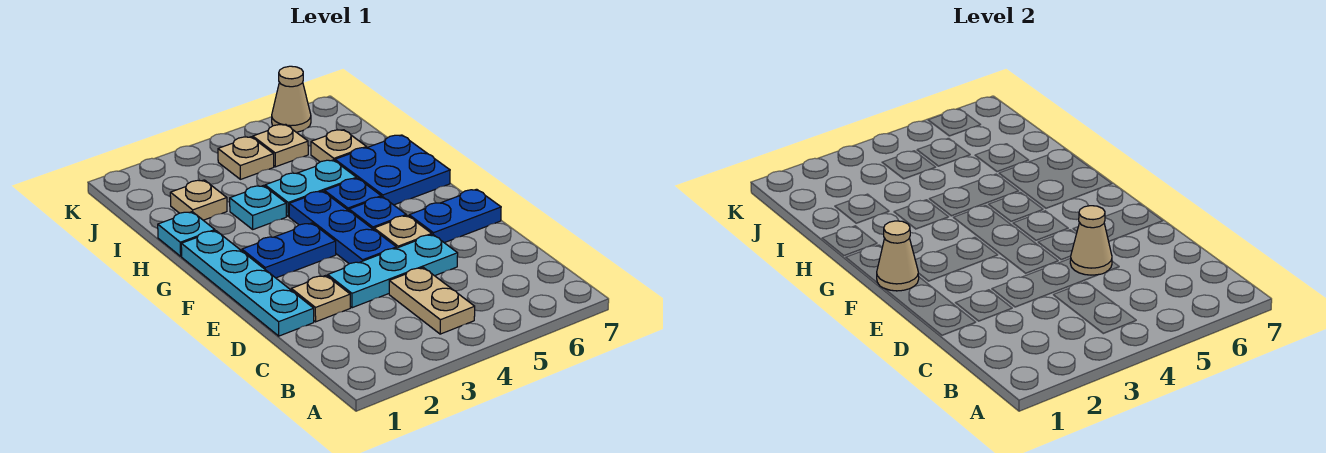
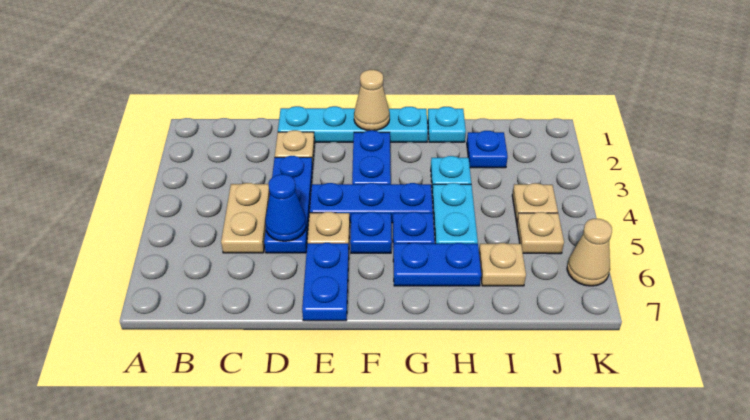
tan plate B4:C4 level 1 -> tan plate C4:C5 level 1
cyan plate D3:D5 level 1 -> blue plate D3:D5 level 1
tan cone D5 level 2 -> blue cone D5 level 2
blue plate G6:H7 level 1 -> blue plate G6:H6 level 1
tan plate I2 level 1 -> blue plate I2 level 1

